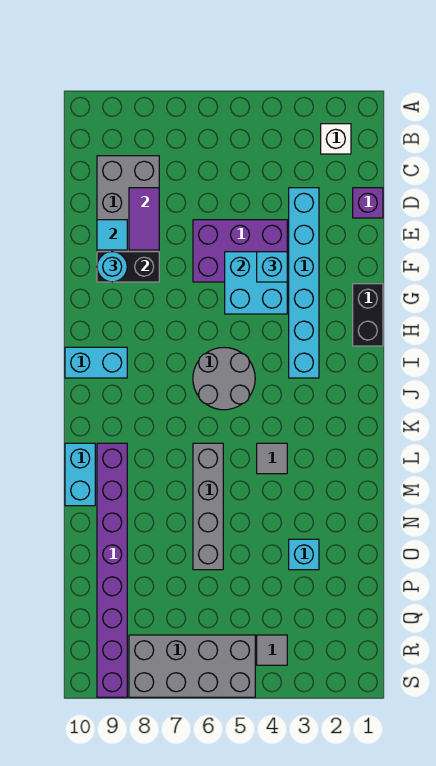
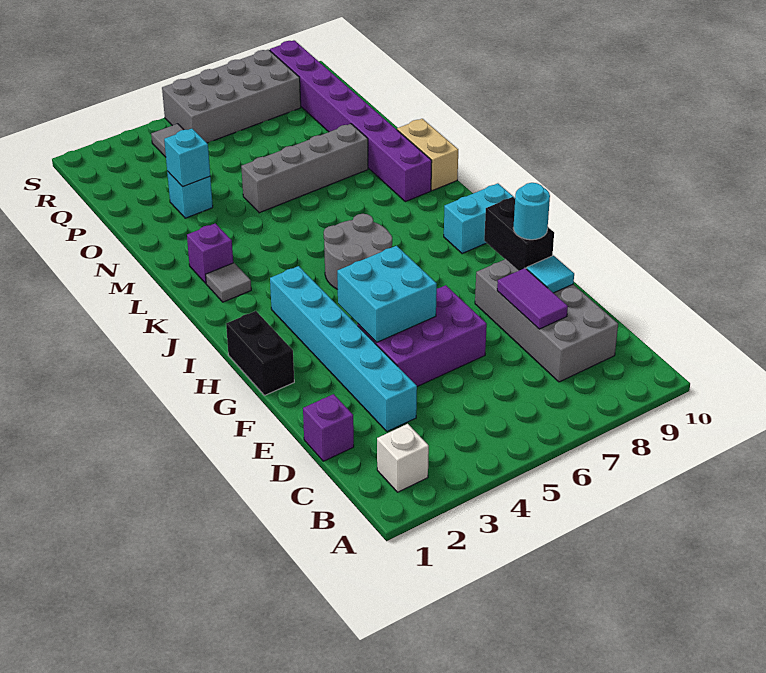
cyan brick F4 level 3 -> cyan brick O3 level 2
black brick F8:F9 level 2 -> black brick F9:G9 level 2
none -> purple brick L2 level 1
grey tile L4 level 1 -> grey tile K2 level 1
grey brick L6:O6 level 1 -> grey brick N5:N8 level 1
cyan brick L10:M10 level 1 -> tan brick L10:M10 level 1

